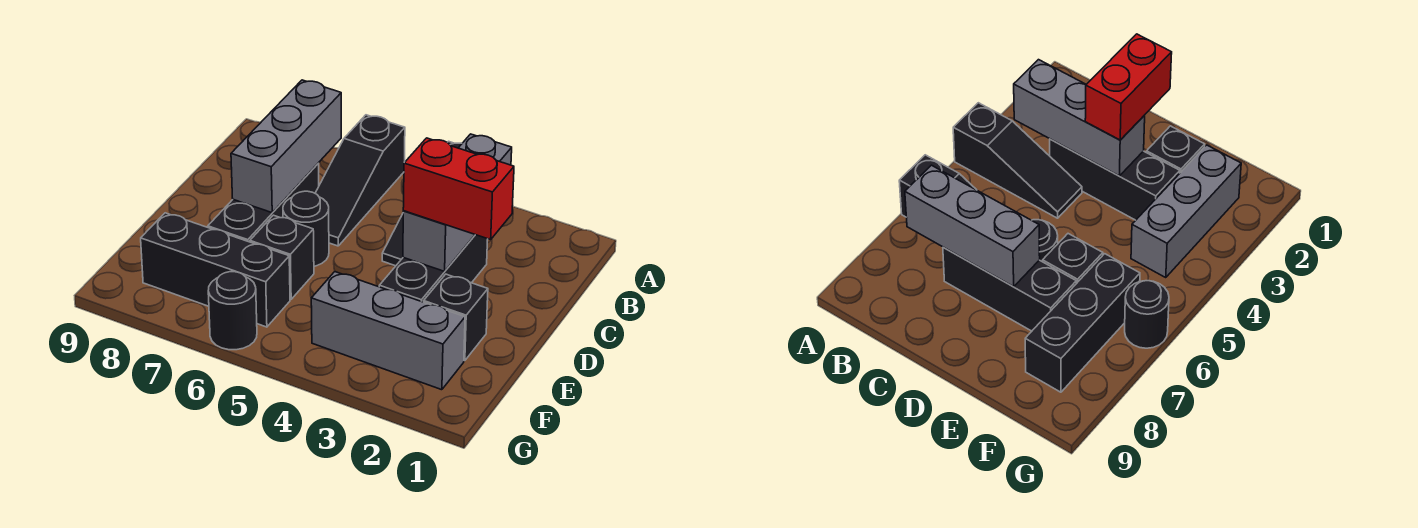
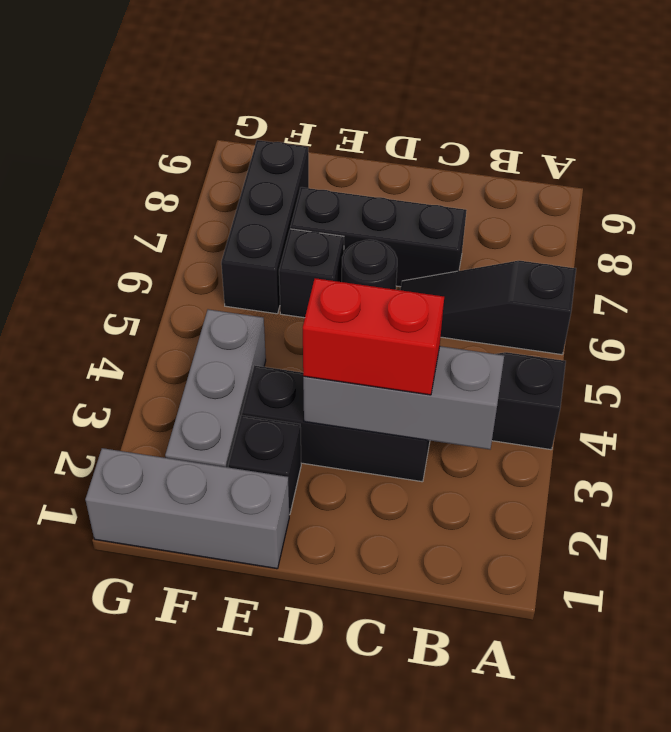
grey brick B7:D7 level 2 -> grey brick E1:G1 level 1
red brick D2:D3 level 3 -> red brick C3:D3 level 3
black round brick G6 level 1 -> none

